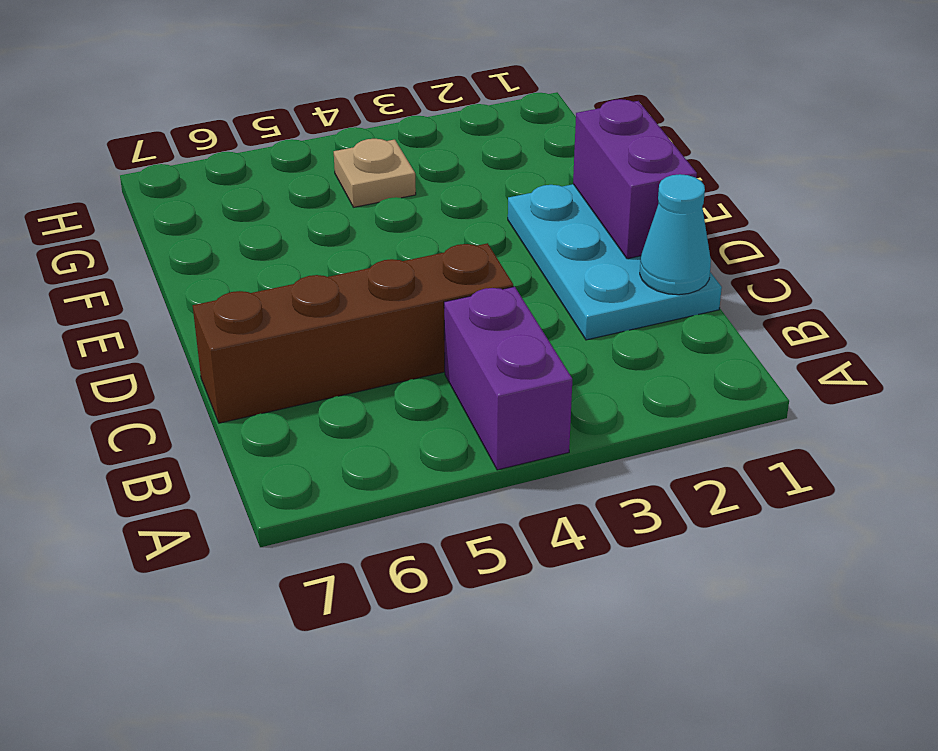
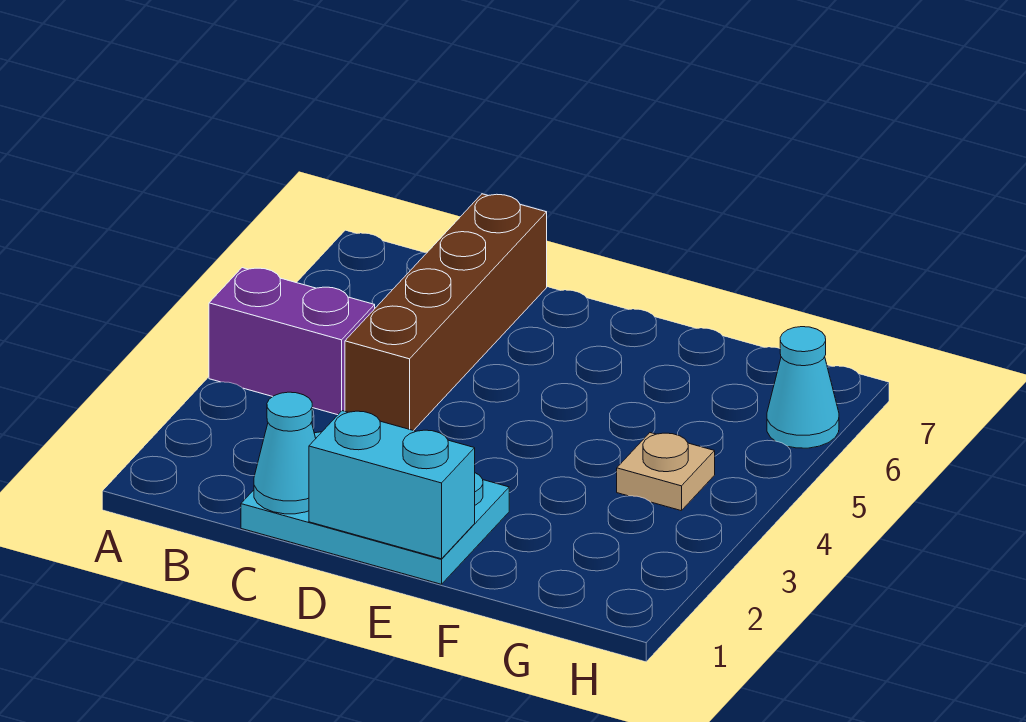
purple brick D1:E1 level 2 -> cyan brick D1:E1 level 2
none -> cyan cone H6 level 1

